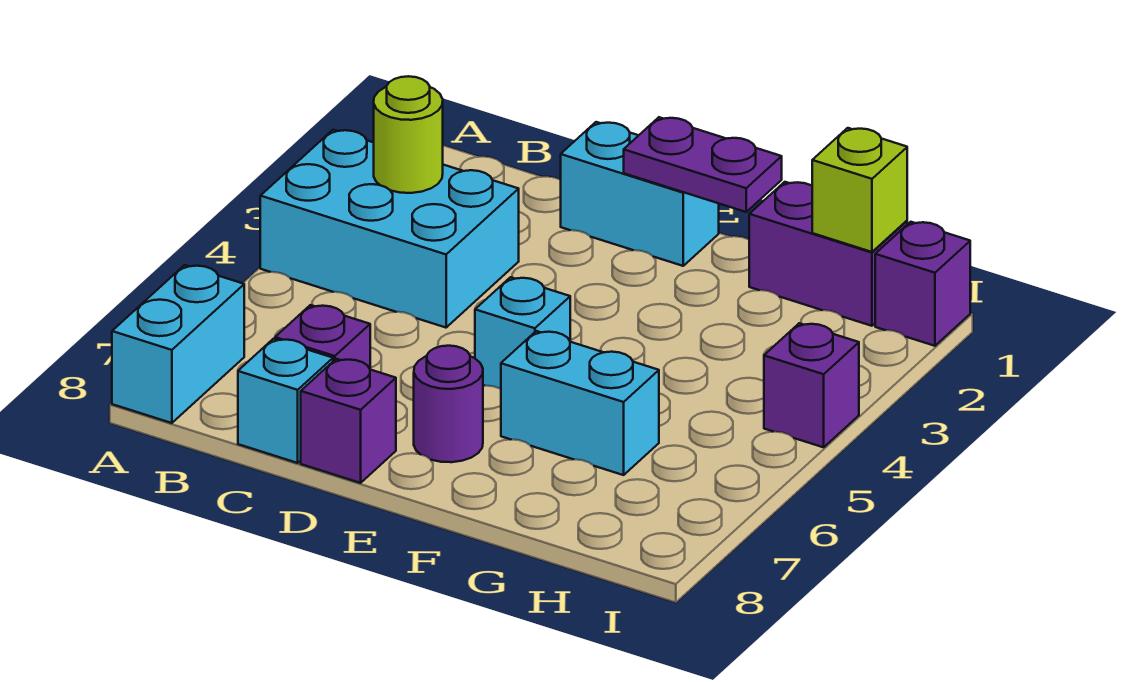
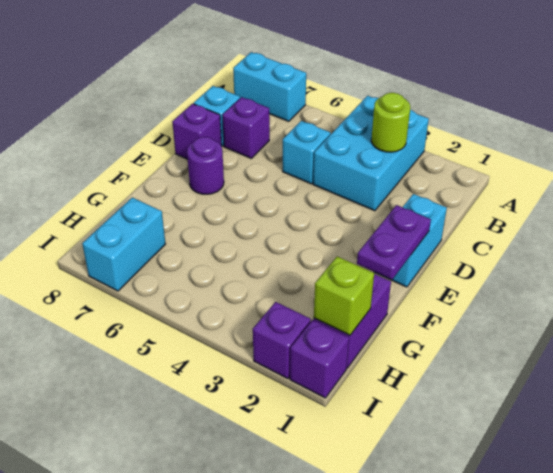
cyan brick E5 level 1 -> cyan brick C5 level 1
cyan brick F6:G6 level 1 -> cyan brick H7:I7 level 1
purple brick I4 level 1 -> purple brick I2 level 1

